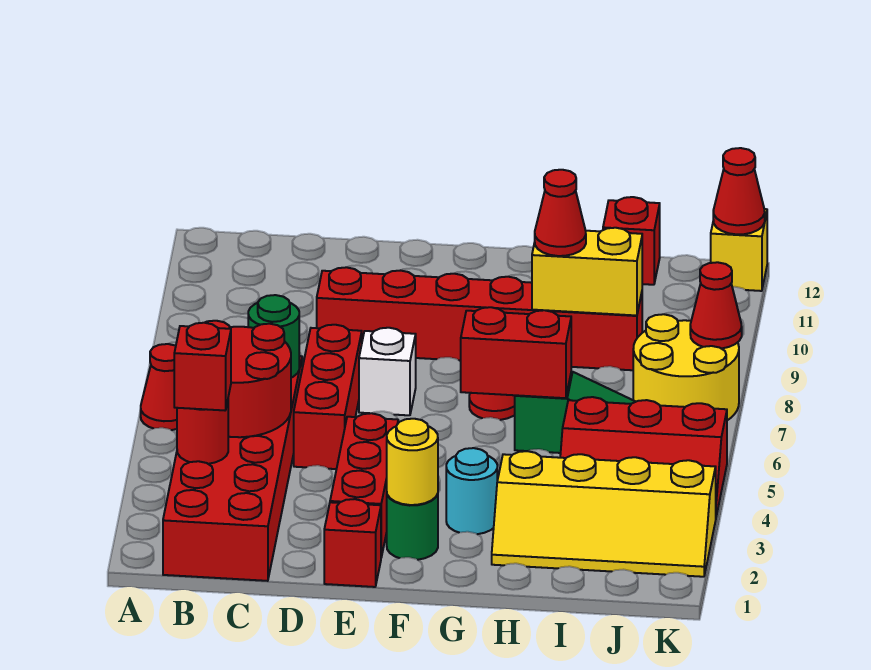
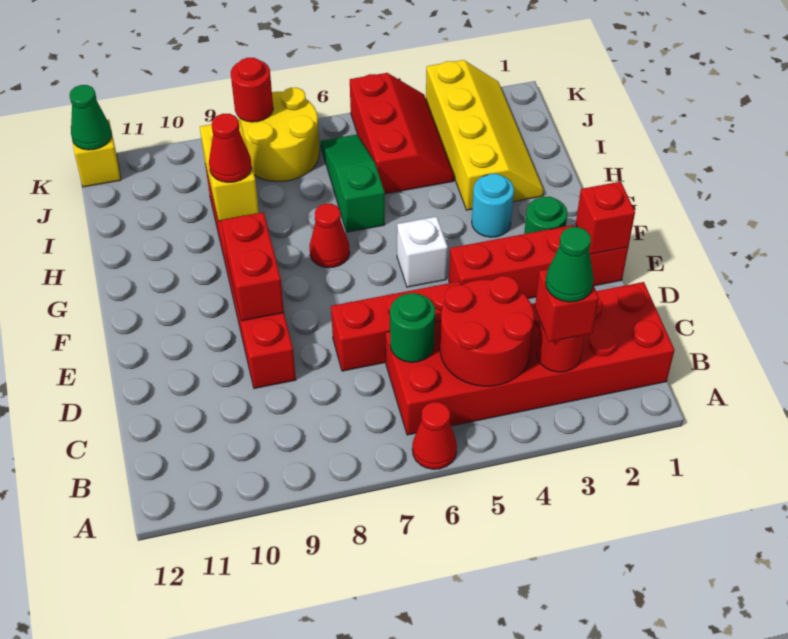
none -> green cone B3 level 4
white brick E7 level 1 -> white brick F5 level 1
yellow round brick F2 level 2 -> none
red brick G6:H6 level 2 -> red brick E9:F9 level 2
red brick I12 level 1 -> red brick E1 level 2
red cone K8 level 2 -> red round brick K8 level 2
red cone K12 level 2 -> green cone K12 level 2

